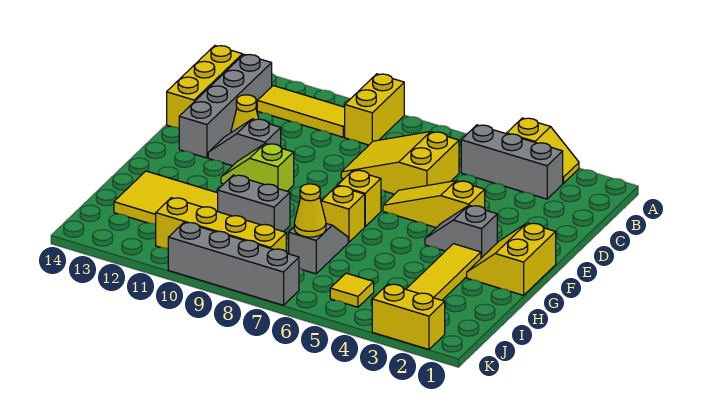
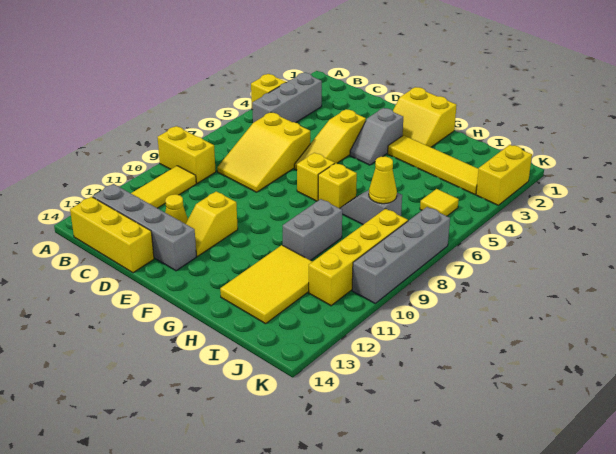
grey slope E11:E12 level 1 top 11 -> yellow slope E11:E12 level 1 top 11
lime slope F10:F11 level 1 top 10 -> none

